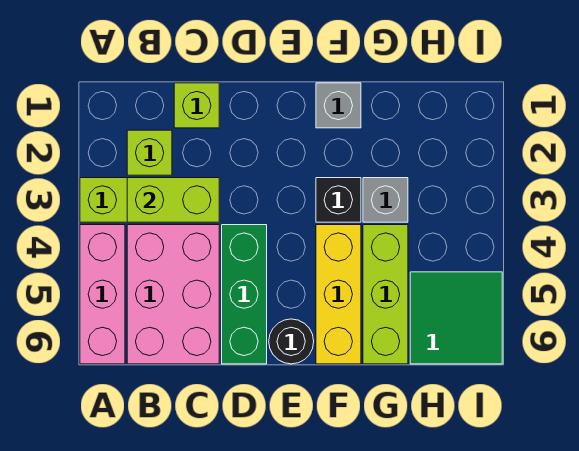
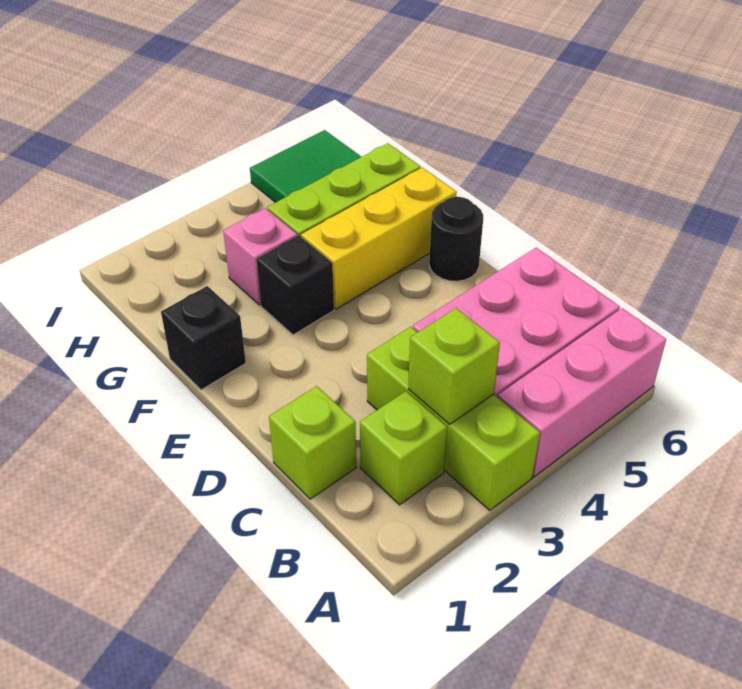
lime brick B3:C3 level 2 -> lime brick B3 level 2
green brick D4:D6 level 1 -> none
grey brick F1 level 1 -> black brick F1 level 1
grey brick G3 level 1 -> pink brick G3 level 1

